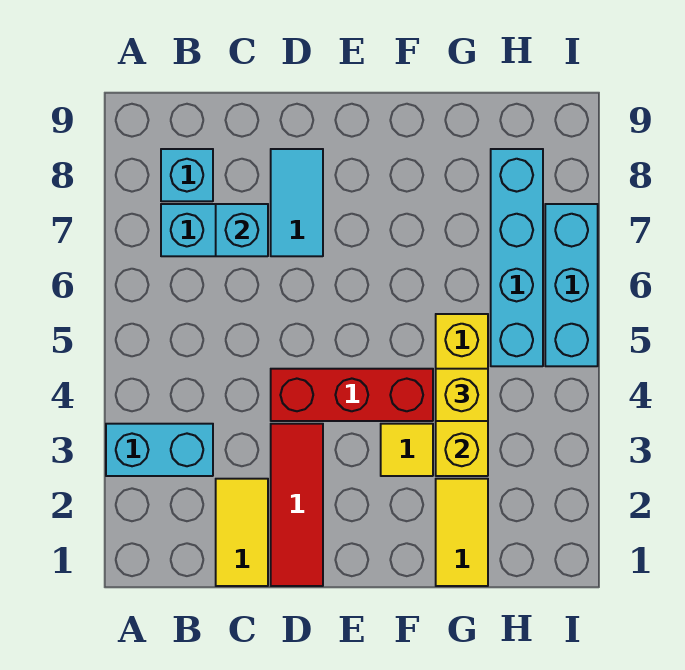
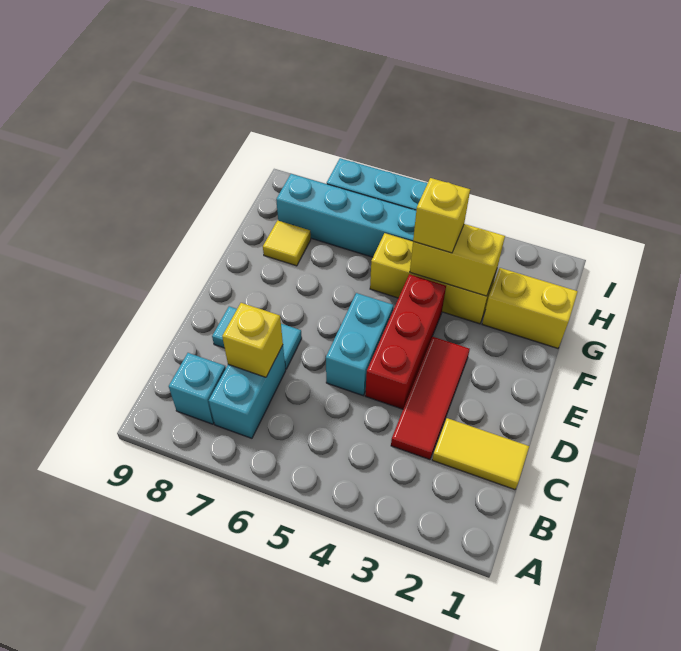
cyan brick A3:B3 level 1 -> cyan brick D5:E5 level 1
cyan brick C7 level 2 -> yellow brick C7 level 2
red tile D1:D3 level 1 -> red tile C3:E3 level 1
yellow tile F3 level 1 -> yellow tile G8 level 1
yellow tile G1:G2 level 1 -> yellow brick G1:G2 level 1

